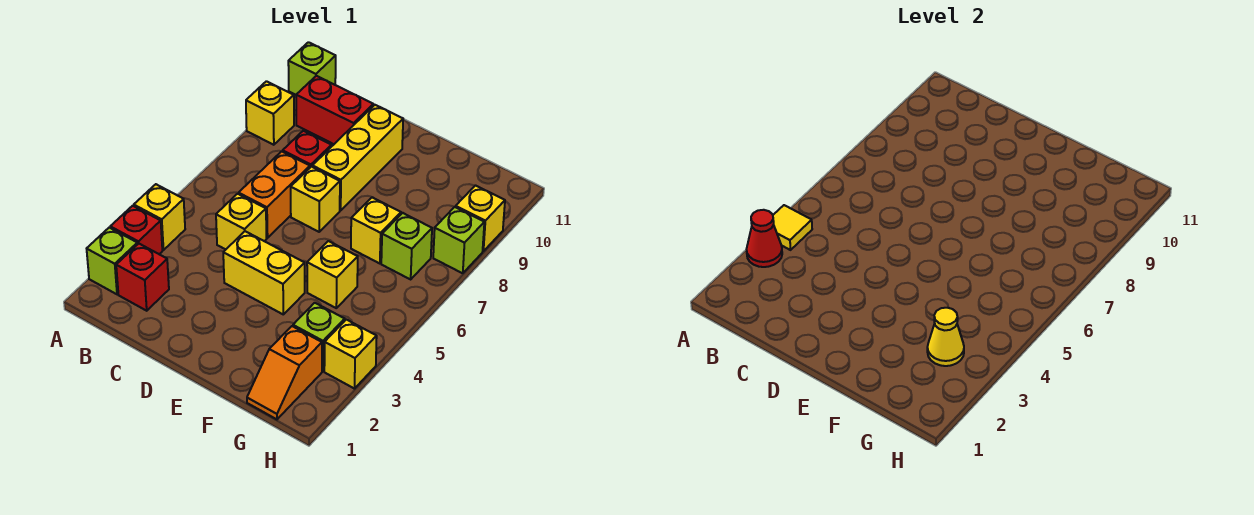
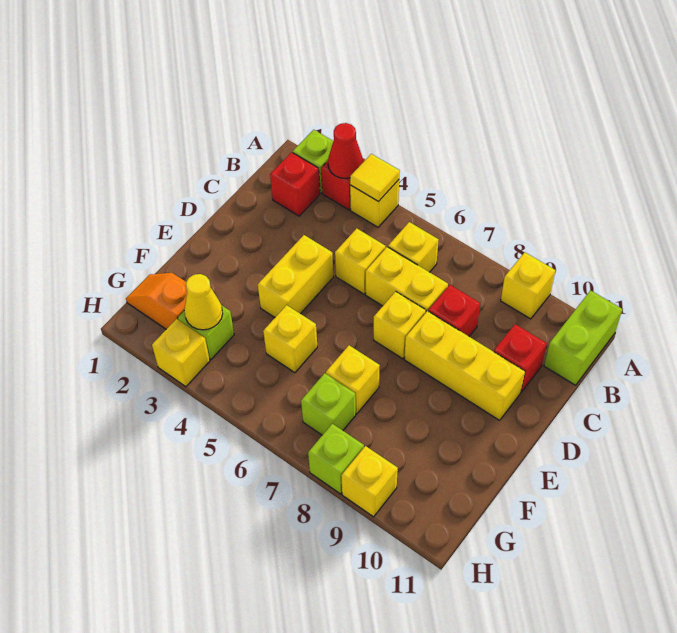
lime brick A11 level 1 -> lime brick A11:B11 level 1
none -> yellow brick B6 level 1
red brick B10:C10 level 1 -> red brick C10 level 1
orange brick C6:C7 level 1 -> yellow brick C6:C7 level 1

